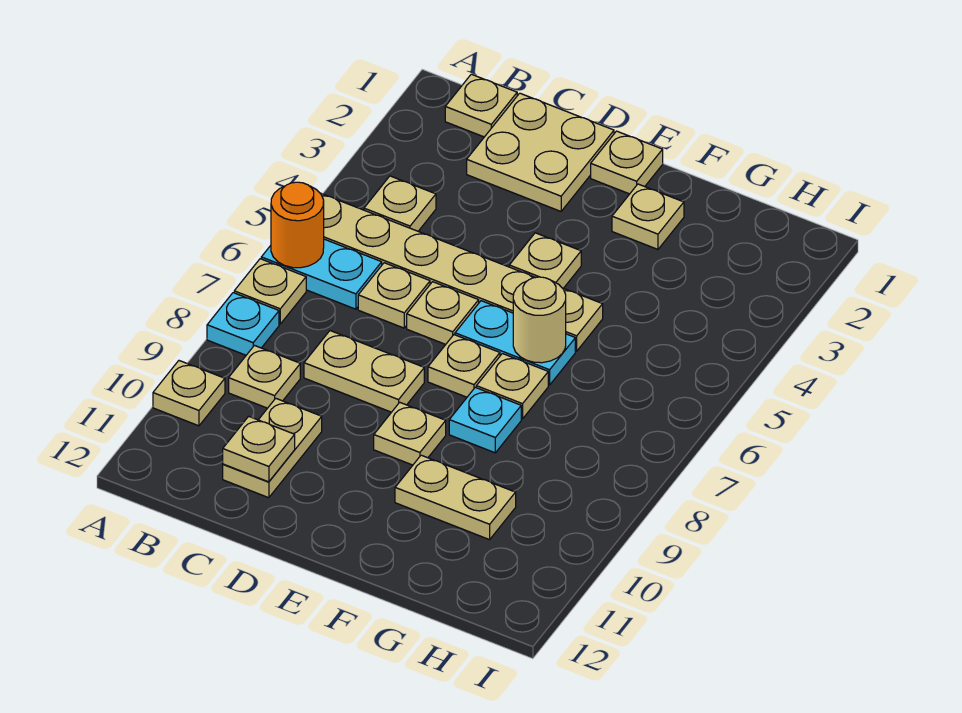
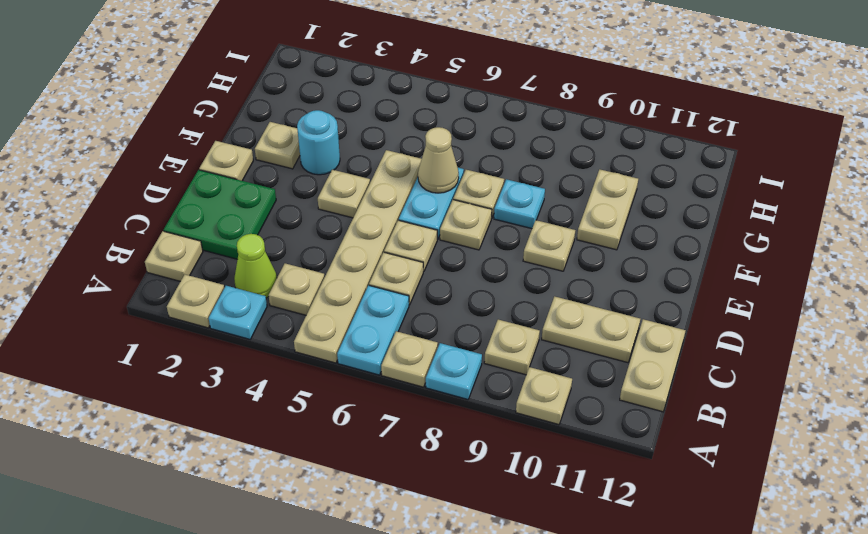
none -> cyan plate A3 level 1
orange round brick A6 level 2 -> none
none -> lime cone B3 level 1
tan plate C1:D2 level 1 -> green plate C1:D2 level 1
tan plate C8:D8 level 1 -> tan plate B12:C12 level 1
tan plate C11 level 2 -> tan plate A2 level 1
none -> cyan round brick F3 level 1
tan round brick F6 level 2 -> tan cone F6 level 2

